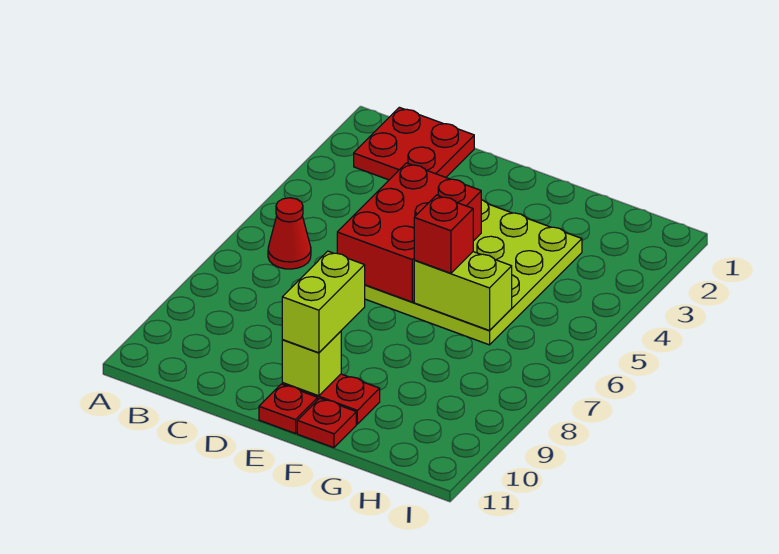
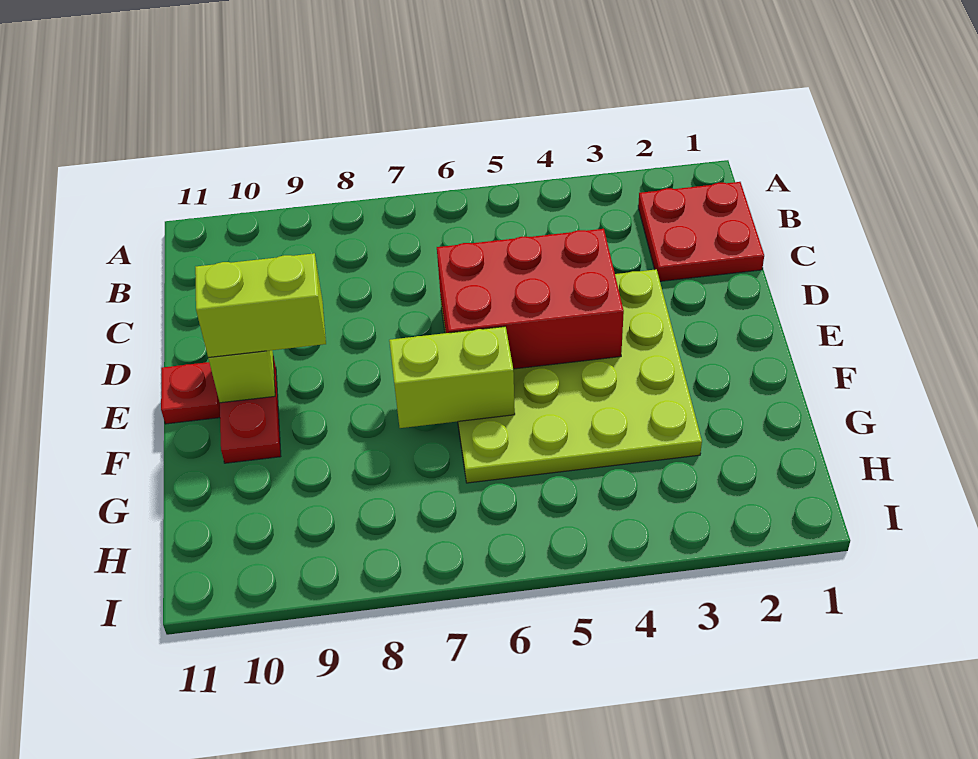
red cone B6 level 1 -> none
lime brick F6:G6 level 2 -> lime brick F6:F7 level 2
red brick F6 level 3 -> none
red plate F11 level 1 -> none

